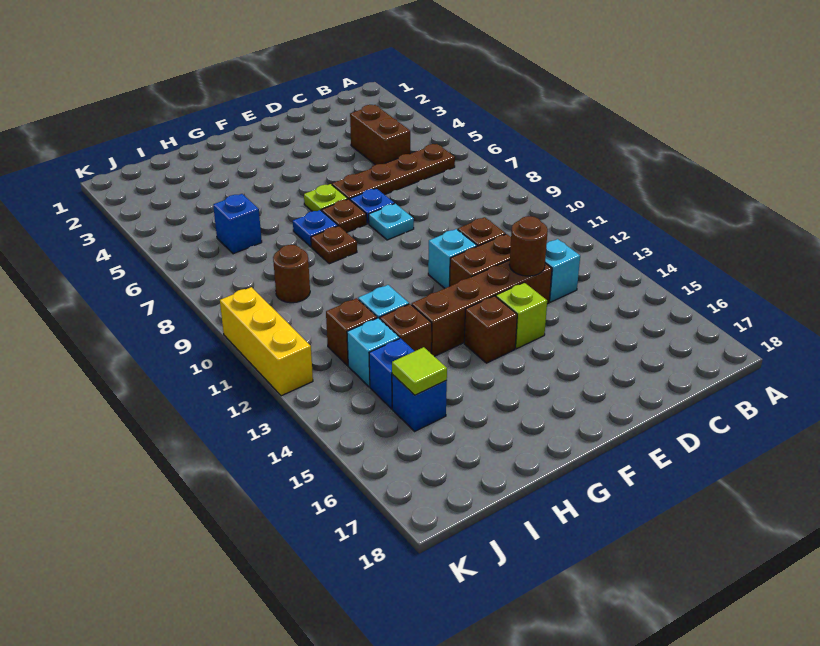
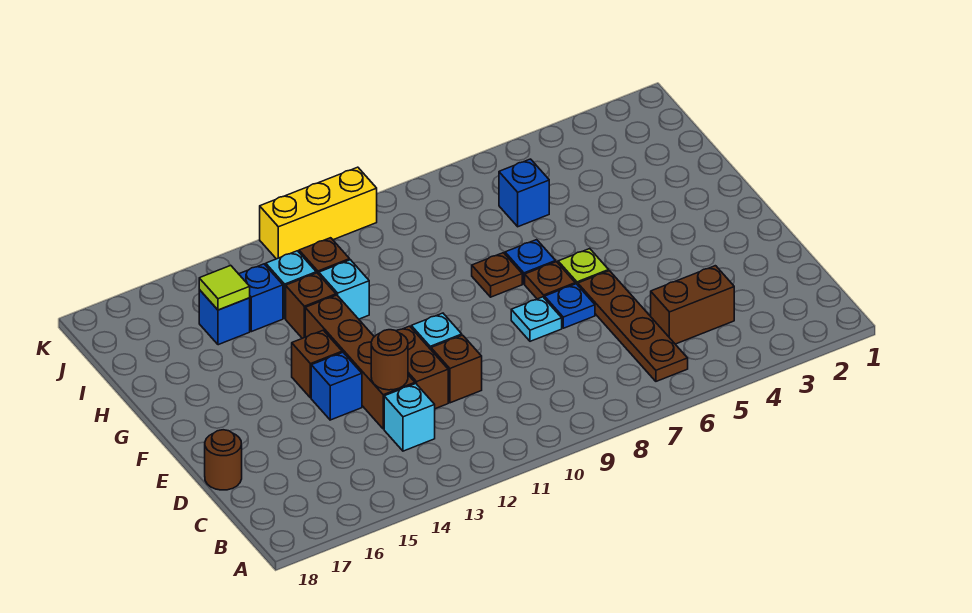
lime brick E14 level 1 -> blue brick E14 level 1
brown round brick I9 level 1 -> brown round brick D18 level 1

